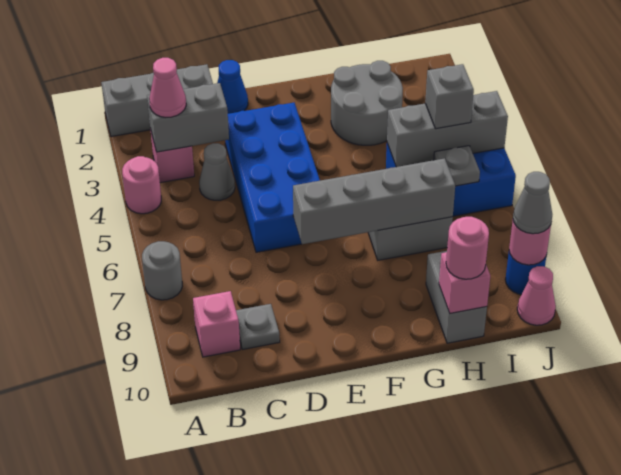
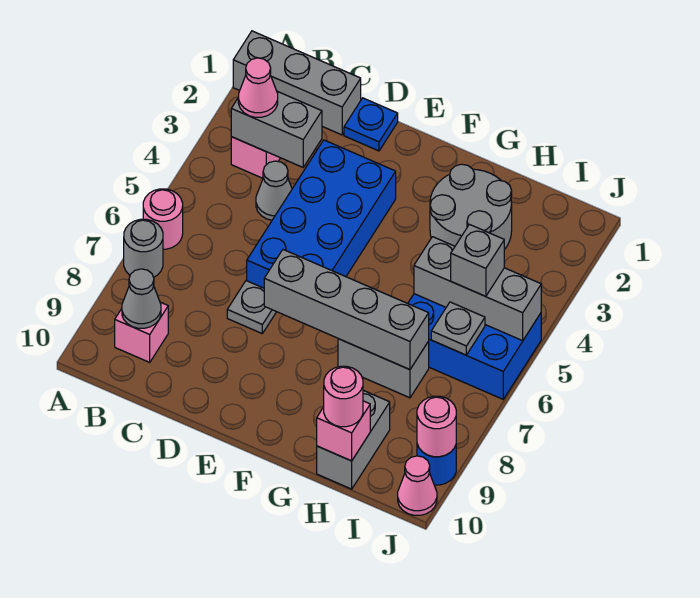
pink round brick A4 level 1 -> pink round brick A6 level 1
grey plate C9 level 1 -> grey plate D7 level 1
blue cone D1 level 1 -> blue plate D1 level 1
grey cone J9 level 3 -> grey cone B9 level 2

